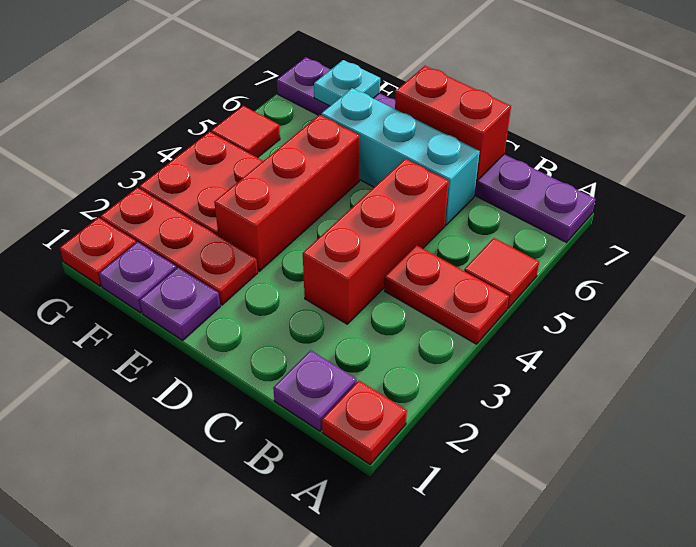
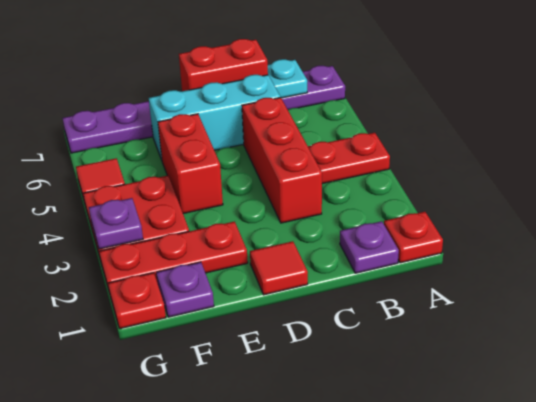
red tile A5 level 1 -> red tile D1 level 1
purple plate E1 level 1 -> purple plate G3 level 2
red brick E3:E5 level 1 -> red brick E4:E5 level 1
cyan plate F7 level 2 -> cyan plate B7 level 2

